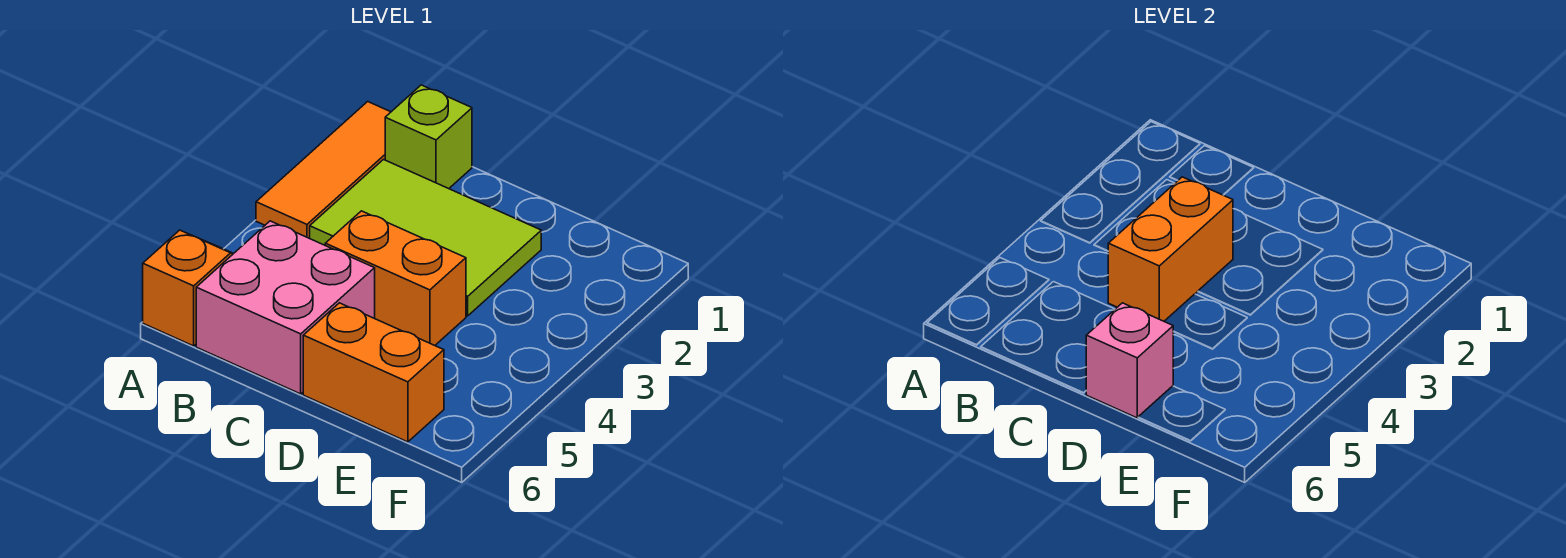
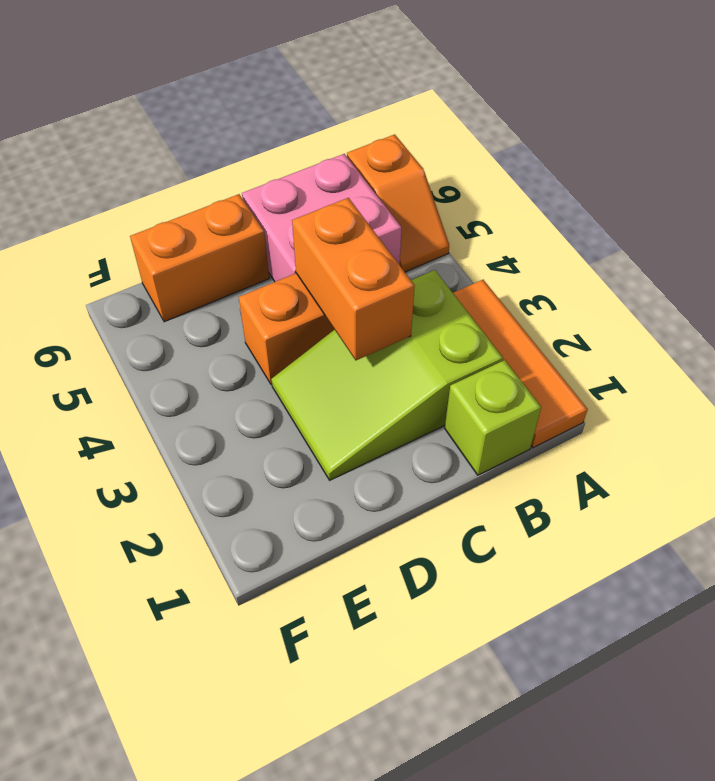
lime tile B2:D3 level 1 -> lime slope B2:D3 level 1 top B
pink brick D6 level 2 -> none

